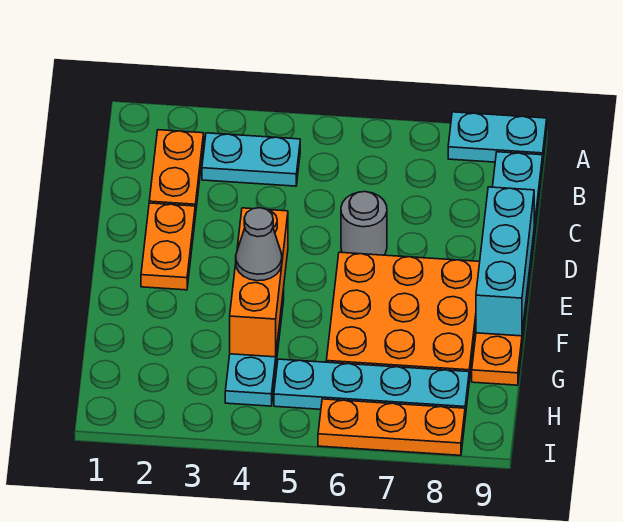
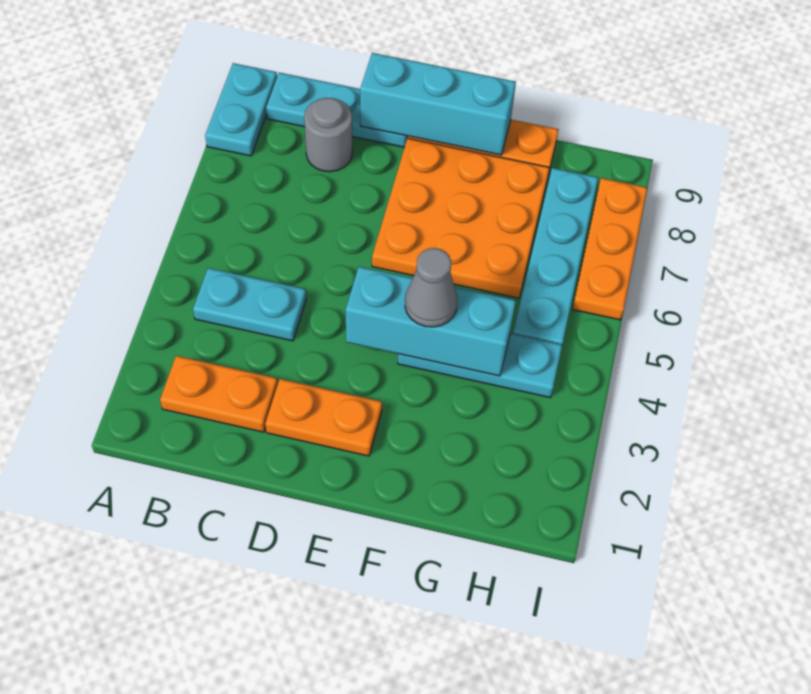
cyan plate B3:B4 level 1 -> cyan plate B4:C4 level 1
grey round brick D6 level 1 -> grey round brick C8 level 1
orange brick E4:G4 level 2 -> cyan brick E4:G4 level 2

